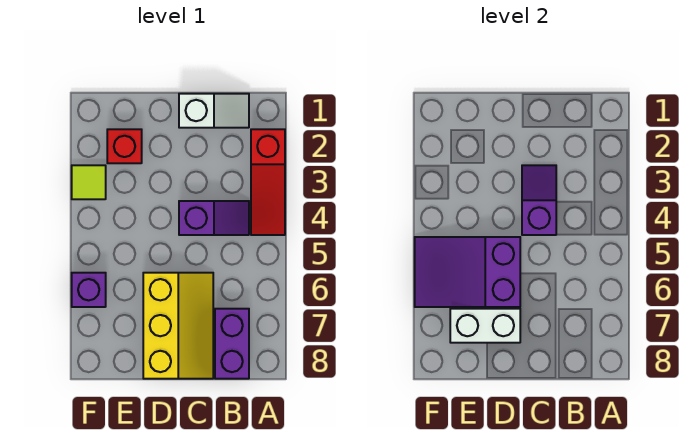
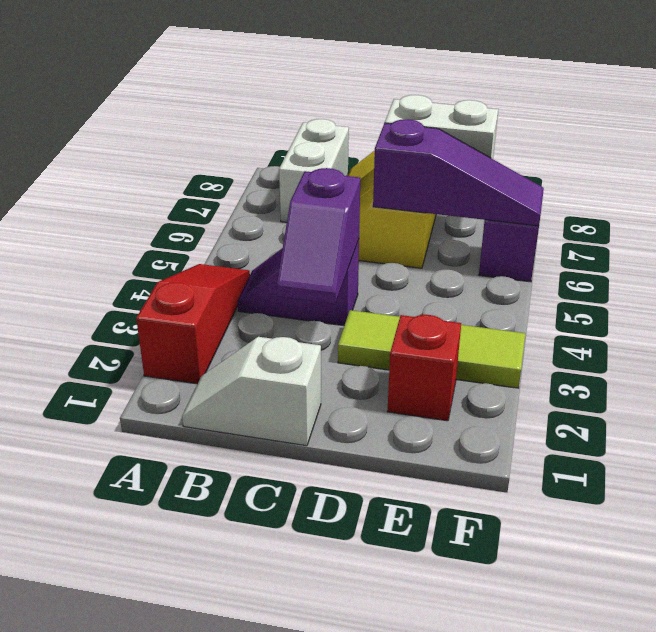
purple brick B7:B8 level 1 -> white brick B7:B8 level 1
purple slope D5:F6 level 2 top D -> purple slope D6:F6 level 2 top D
lime tile F3 level 1 -> lime tile D3:F3 level 1

